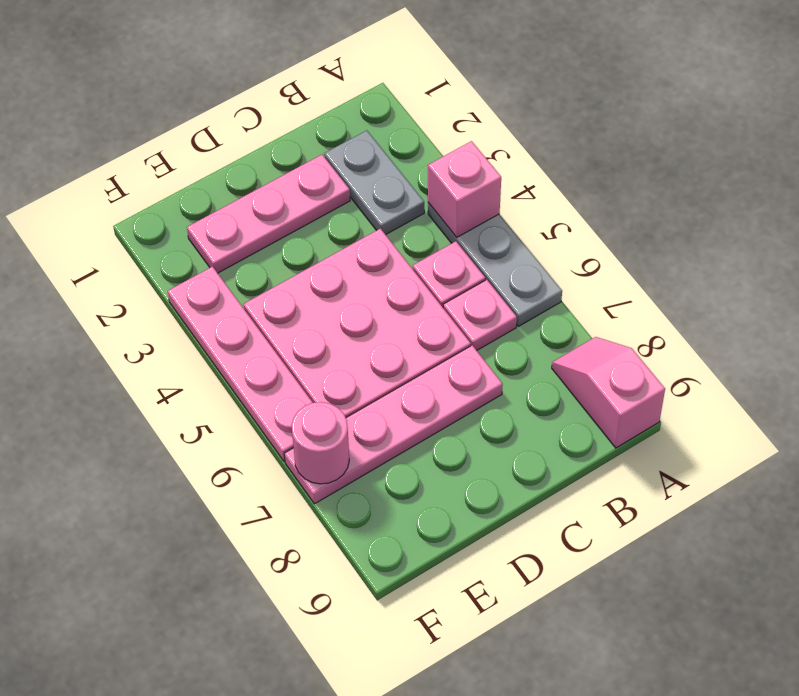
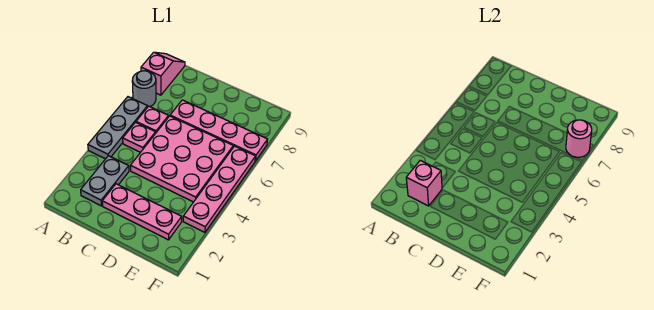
pink brick A4 level 2 -> pink brick B2 level 2
none -> grey round brick A7 level 1
pink slope A8:A9 level 1 top 9 -> pink slope A8:A9 level 1 top 8

